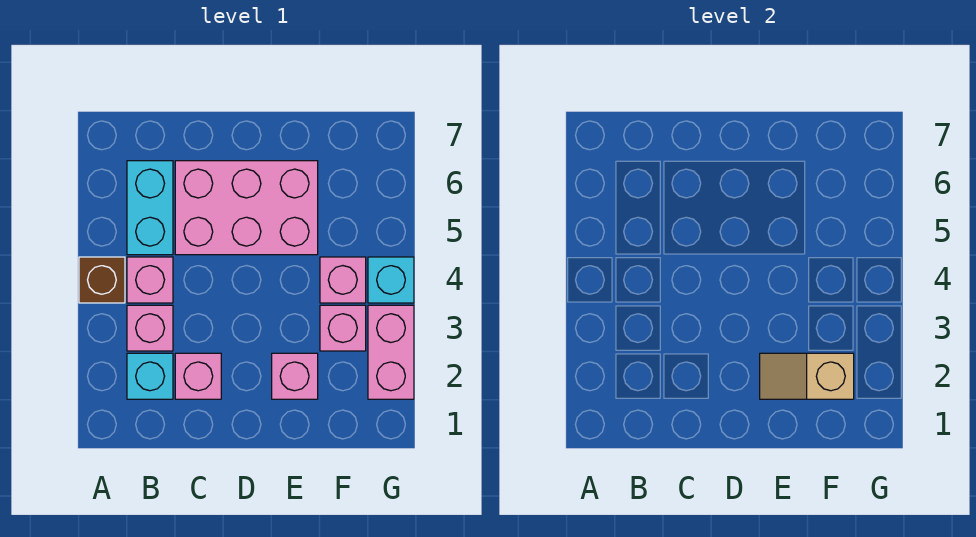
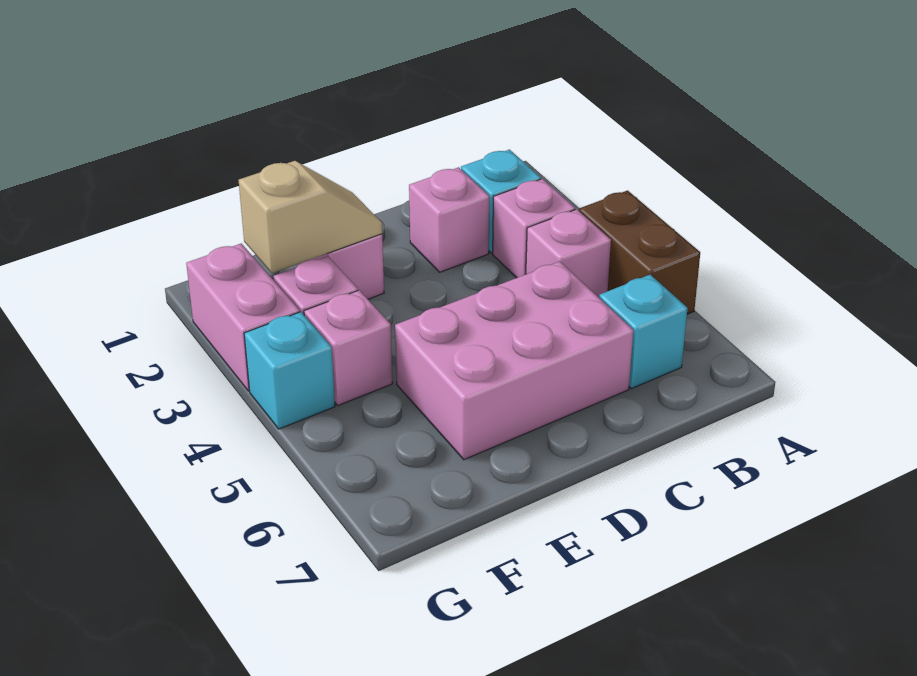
brown brick A4 level 1 -> brown brick A4:A5 level 1
cyan brick B5:B6 level 1 -> cyan brick B6 level 1

